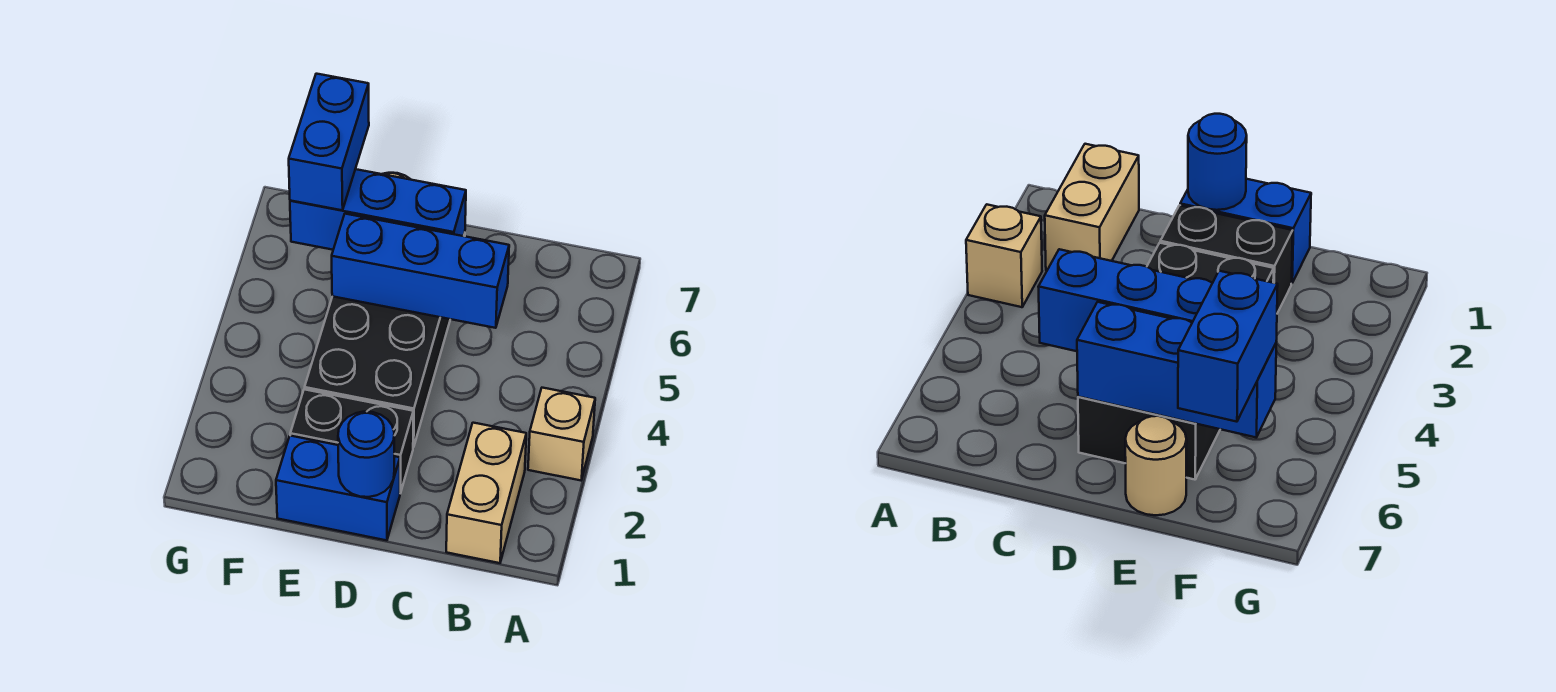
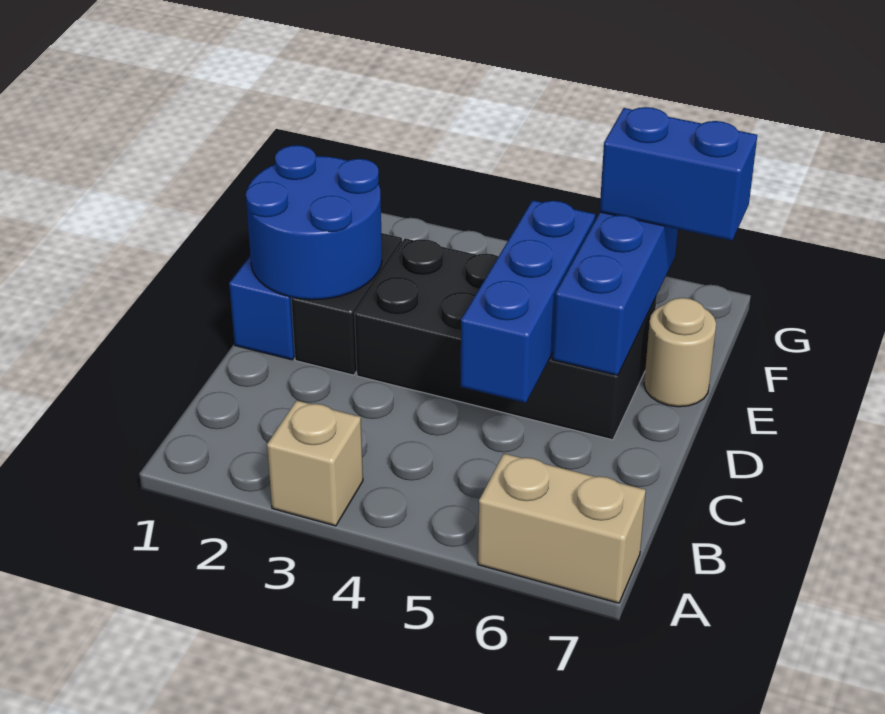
tan brick B1:B2 level 1 -> tan brick A6:A7 level 1
blue round brick D1 level 2 -> blue round brick D1:E2 level 2

